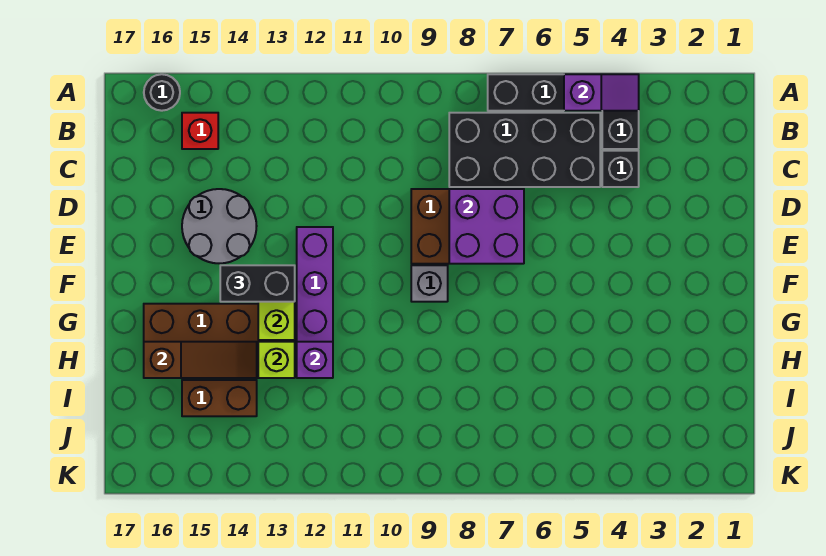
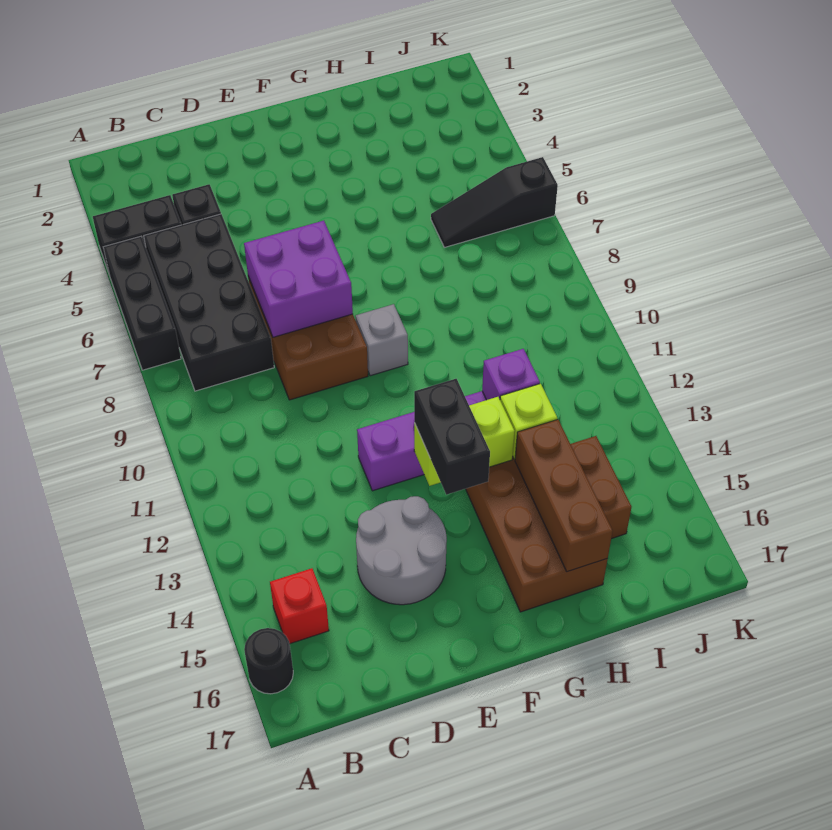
purple slope A4:A5 level 2 top 5 -> none
brown slope H14:H16 level 2 top 16 -> brown brick H14:H16 level 2
none -> black slope I6:K6 level 1 top K

